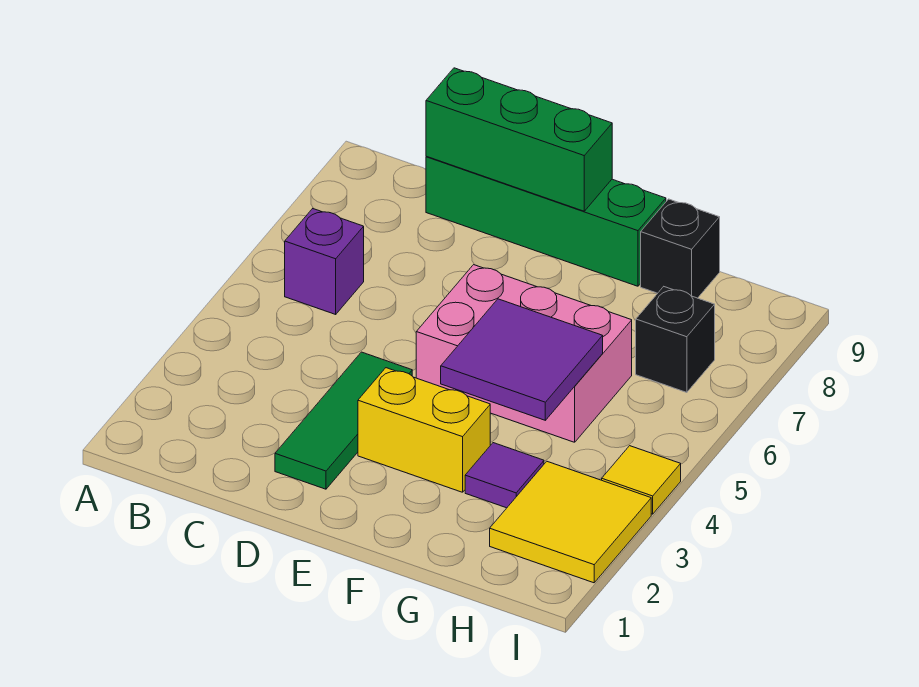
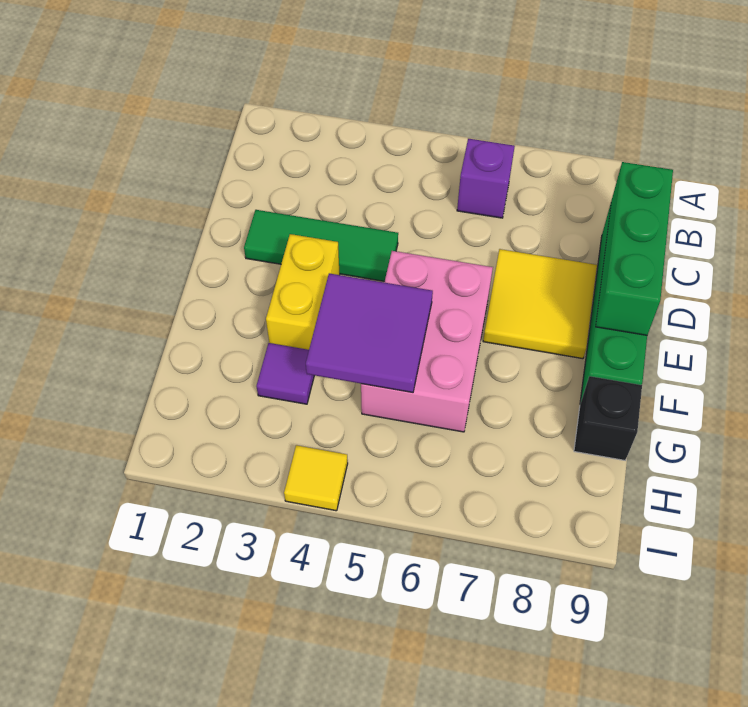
yellow tile H2:I3 level 1 -> yellow tile D7:E8 level 1
black brick H7 level 1 -> none

